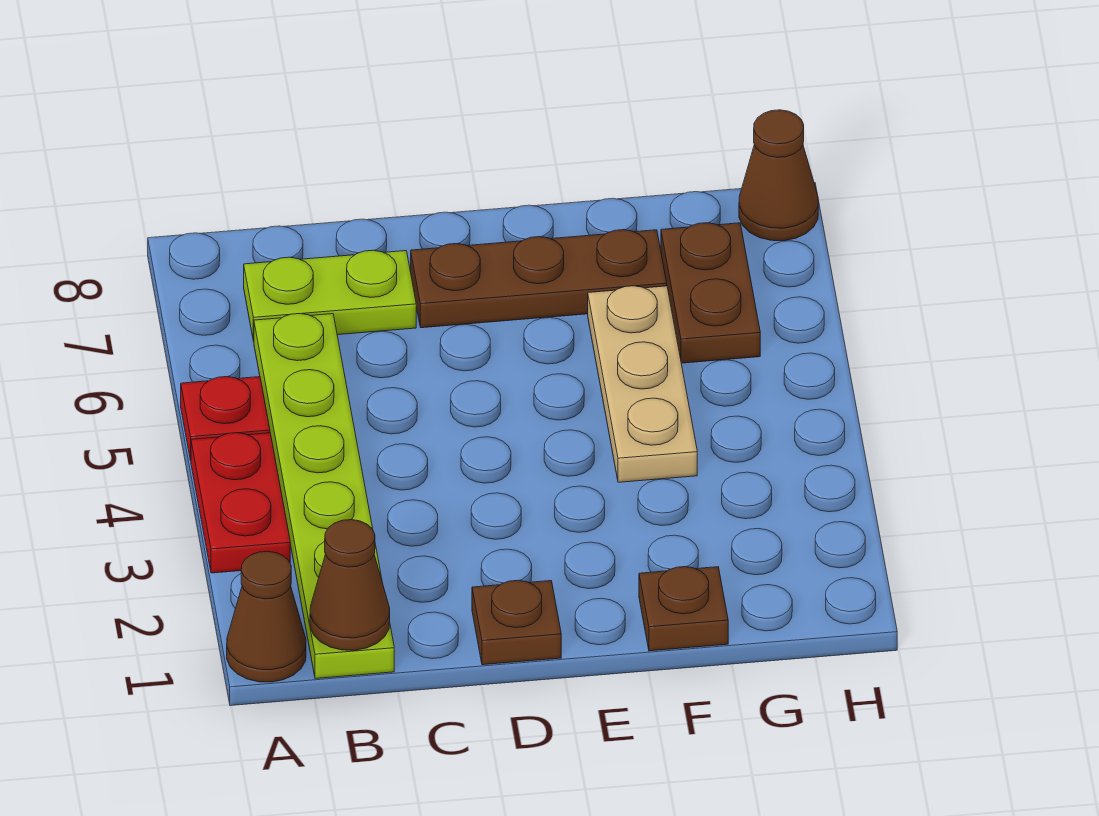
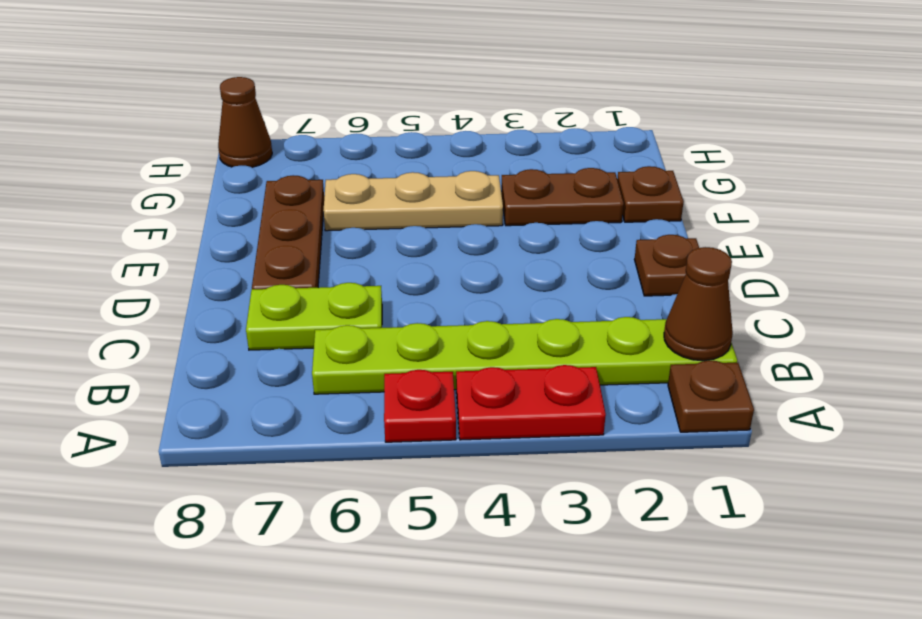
brown cone A1 level 1 -> brown plate A1 level 1
lime plate B7:C7 level 1 -> lime plate C6:C7 level 1
brown plate G6:G7 level 1 -> brown plate F2:F3 level 1

